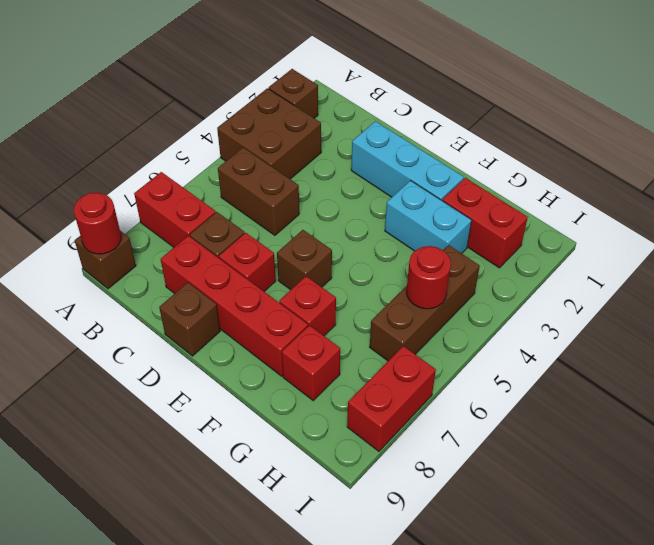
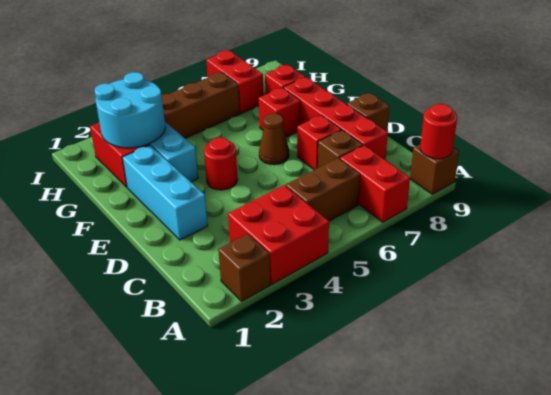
brown brick A3:B4 level 1 -> red brick A3:B4 level 1
brown brick B5:C5 level 1 -> brown brick B5:B6 level 1
brown brick E6 level 1 -> brown cone E6 level 1
none -> cyan round brick G2:H3 level 2
red round brick H5 level 2 -> red round brick E4 level 1
red brick I7:I8 level 1 -> red brick H7:I7 level 1

